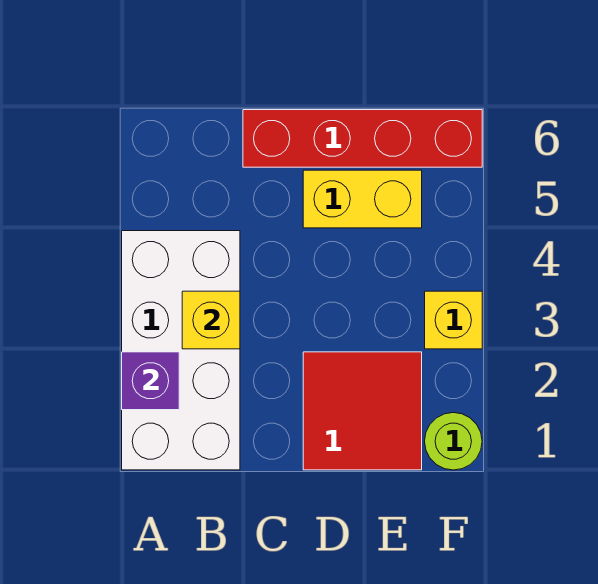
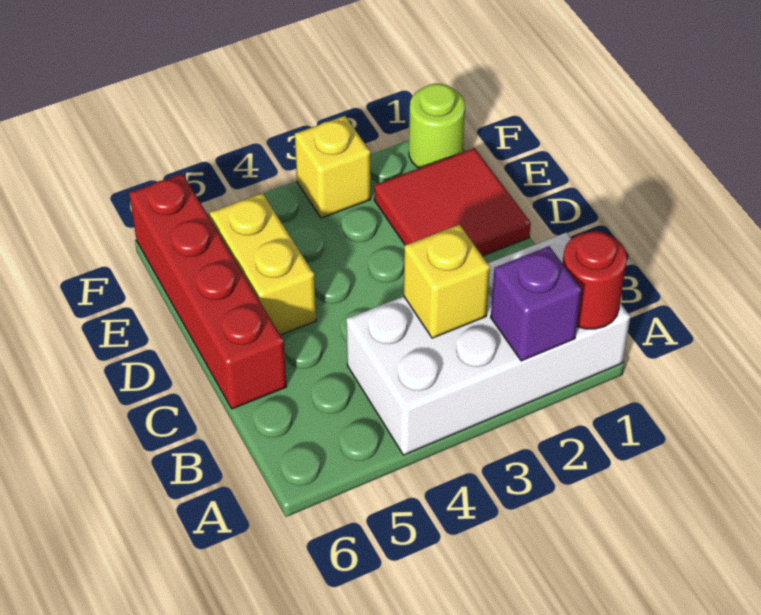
none -> red round brick A1 level 2

